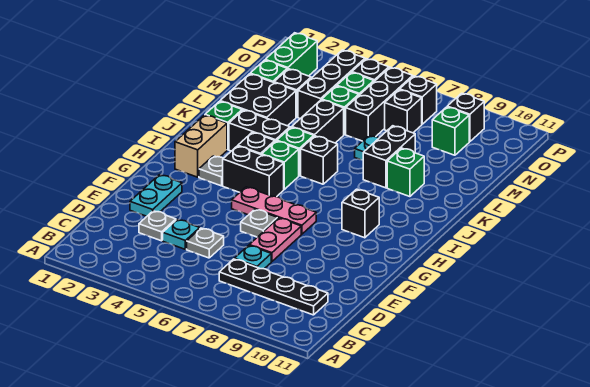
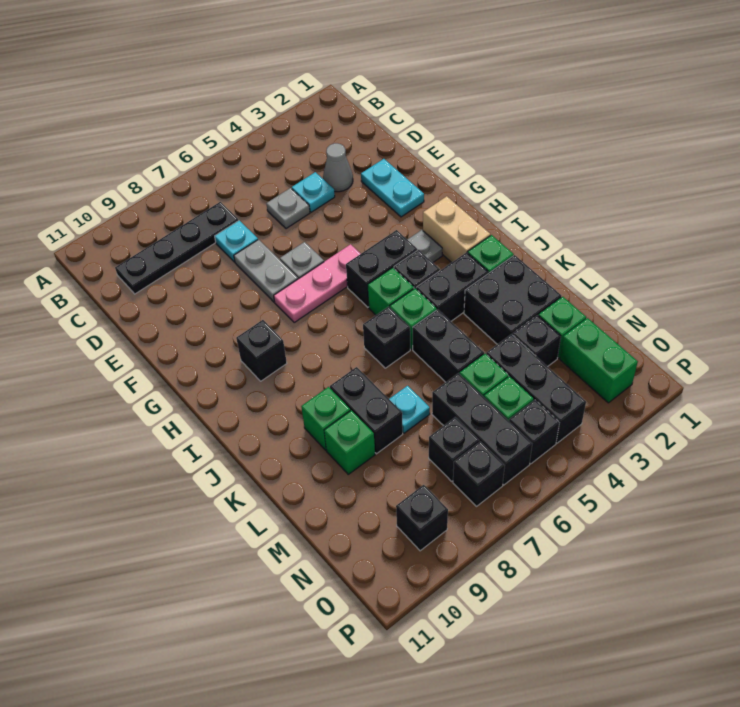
grey plate D3 level 1 -> grey cone D3 level 1
pink plate E7:F7 level 1 -> grey plate E7:F7 level 1
green brick N9 level 1 -> green brick L9 level 1

